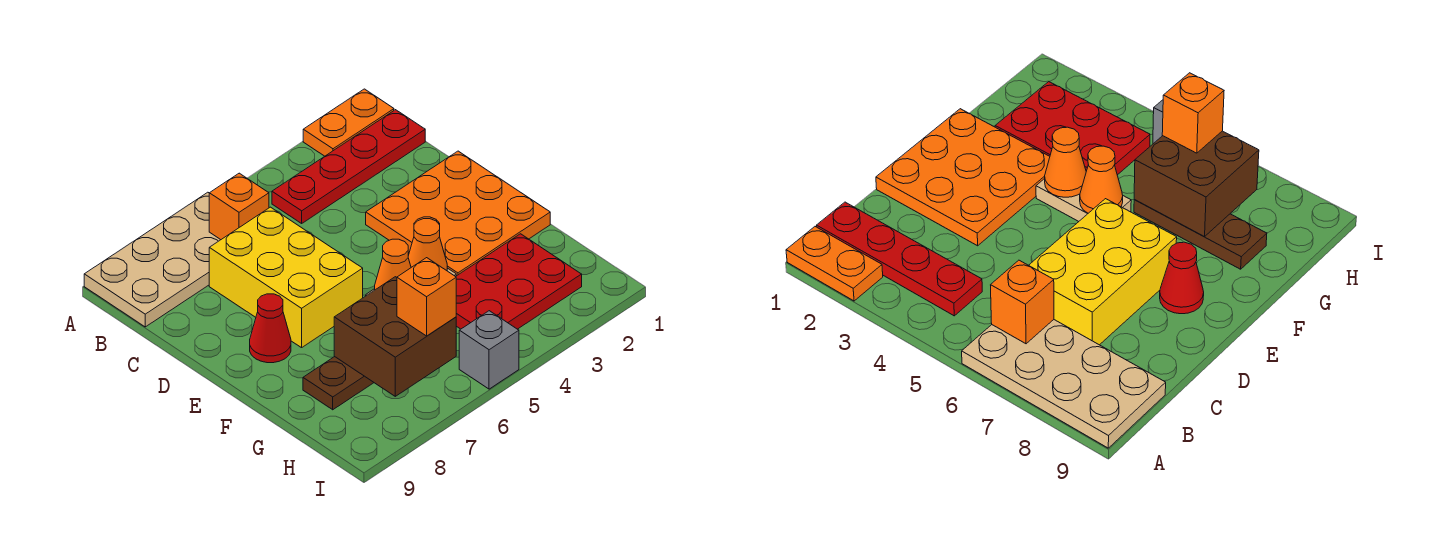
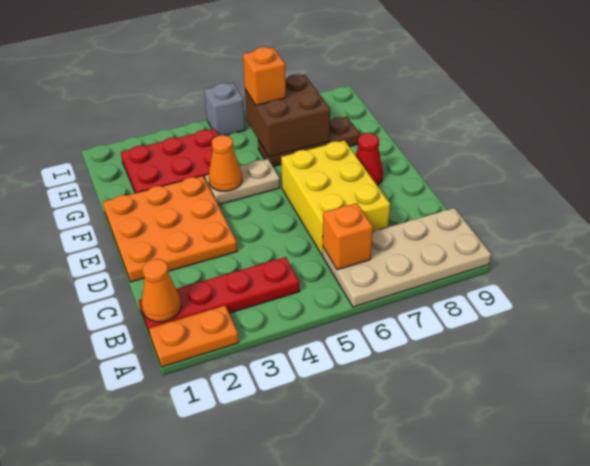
orange cone F5 level 2 -> orange cone B1 level 2

